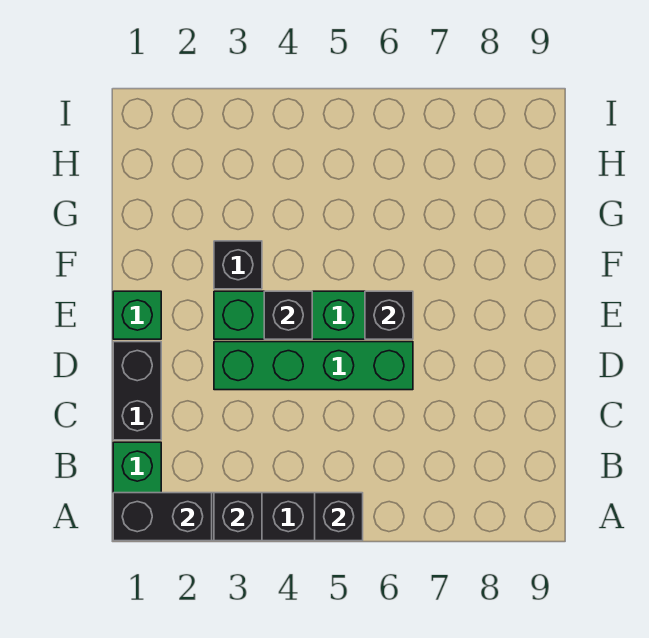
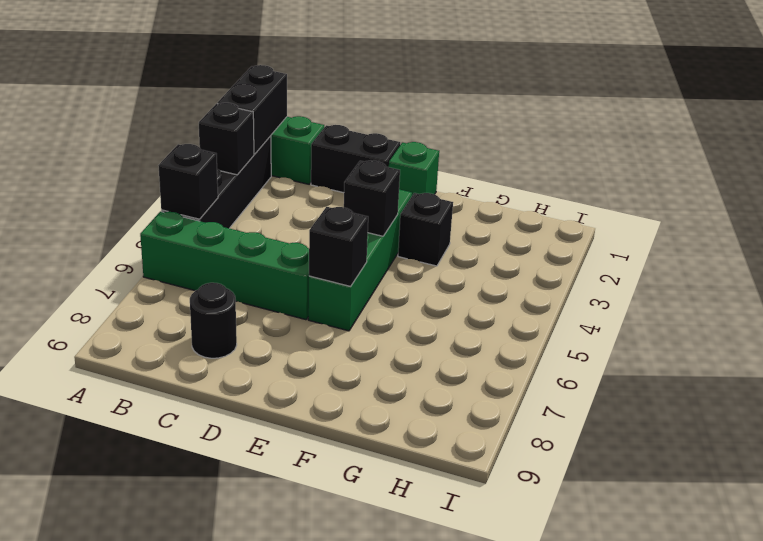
none -> black round brick C8 level 1
green brick D3:D6 level 1 -> green brick A6:D6 level 1

